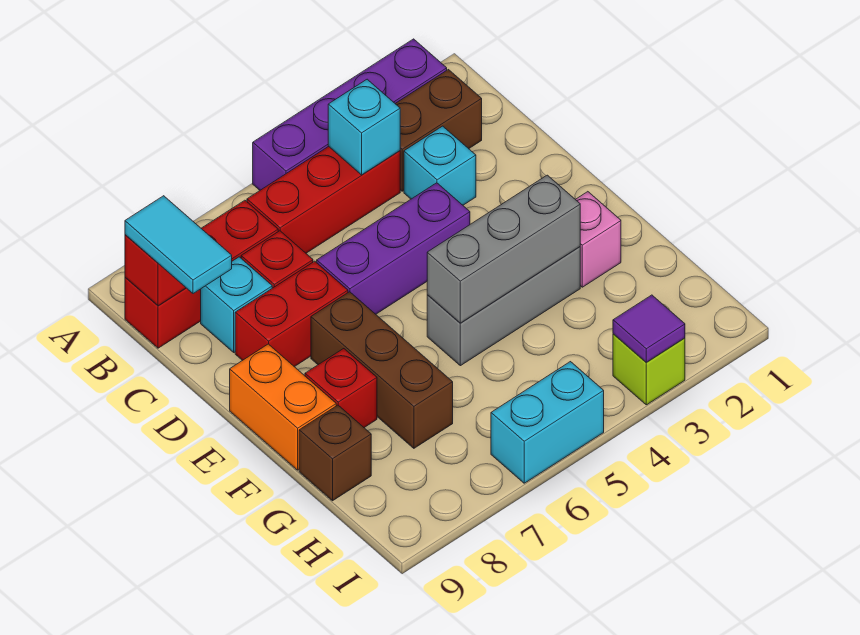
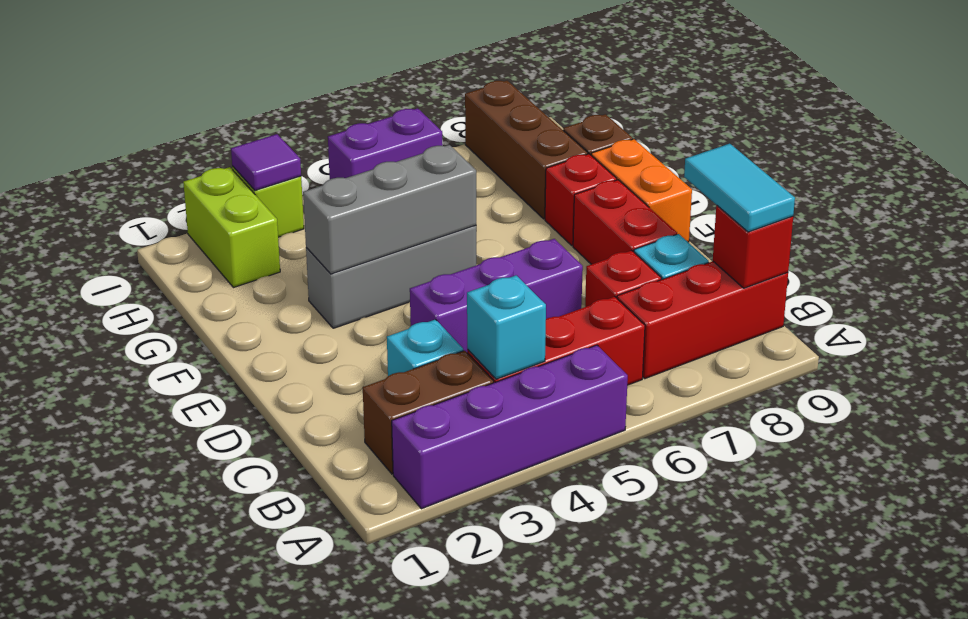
red brick D7:D8 level 1 -> red brick D8:E8 level 1
brown brick E7:G7 level 1 -> brown brick G8:I8 level 1
pink brick F2 level 1 -> none
none -> lime brick H2:I2 level 1
cyan brick I5:I6 level 1 -> purple brick I5:I6 level 1

